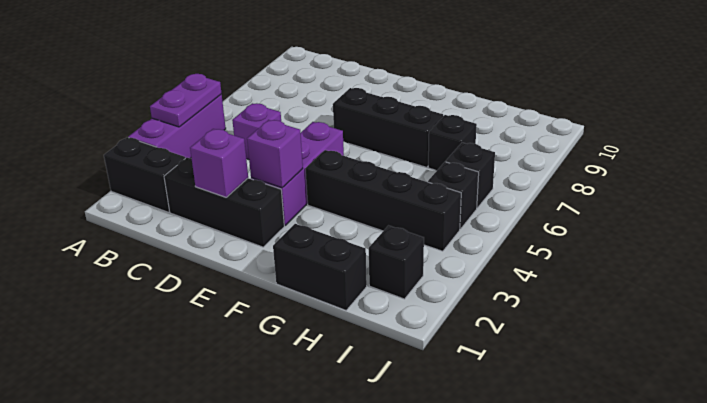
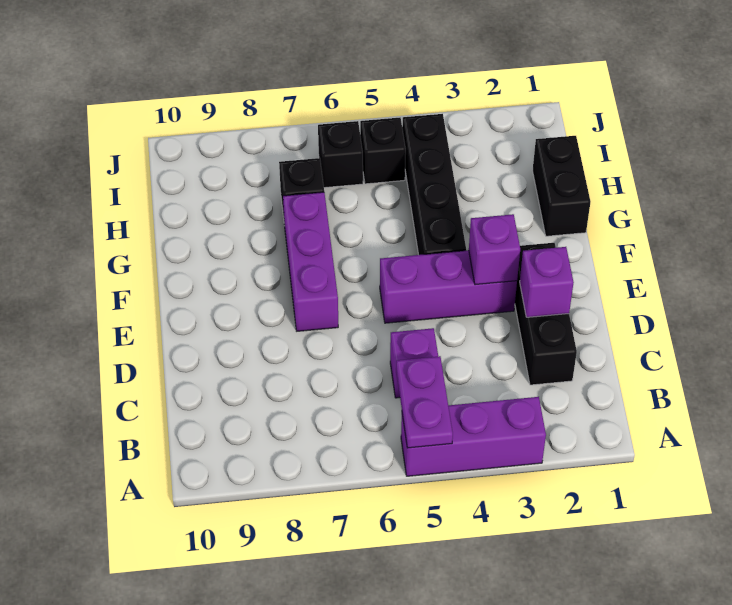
black brick A2:B2 level 1 -> none
purple plate A4:A5 level 2 -> purple plate A5:B5 level 2
black brick E7:G7 level 1 -> purple brick E7:G7 level 1
black brick I2 level 1 -> none

